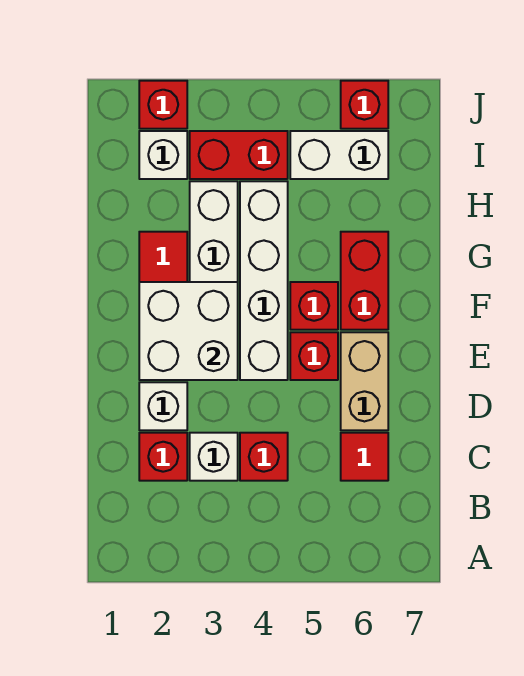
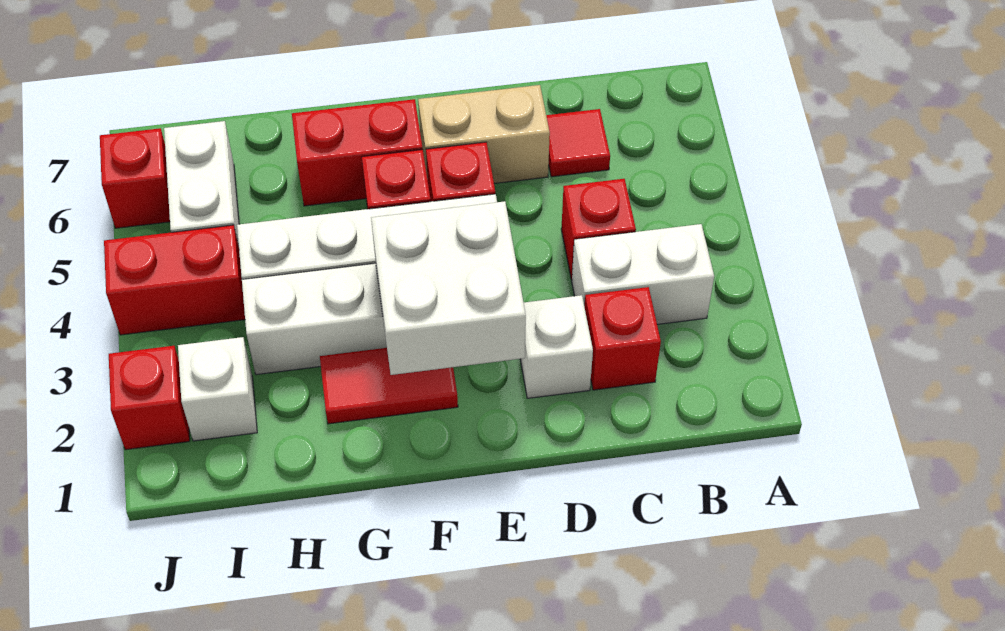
white brick C3 level 1 -> white brick B3:C3 level 1
red brick I3:I4 level 1 -> red brick I4:J4 level 1

